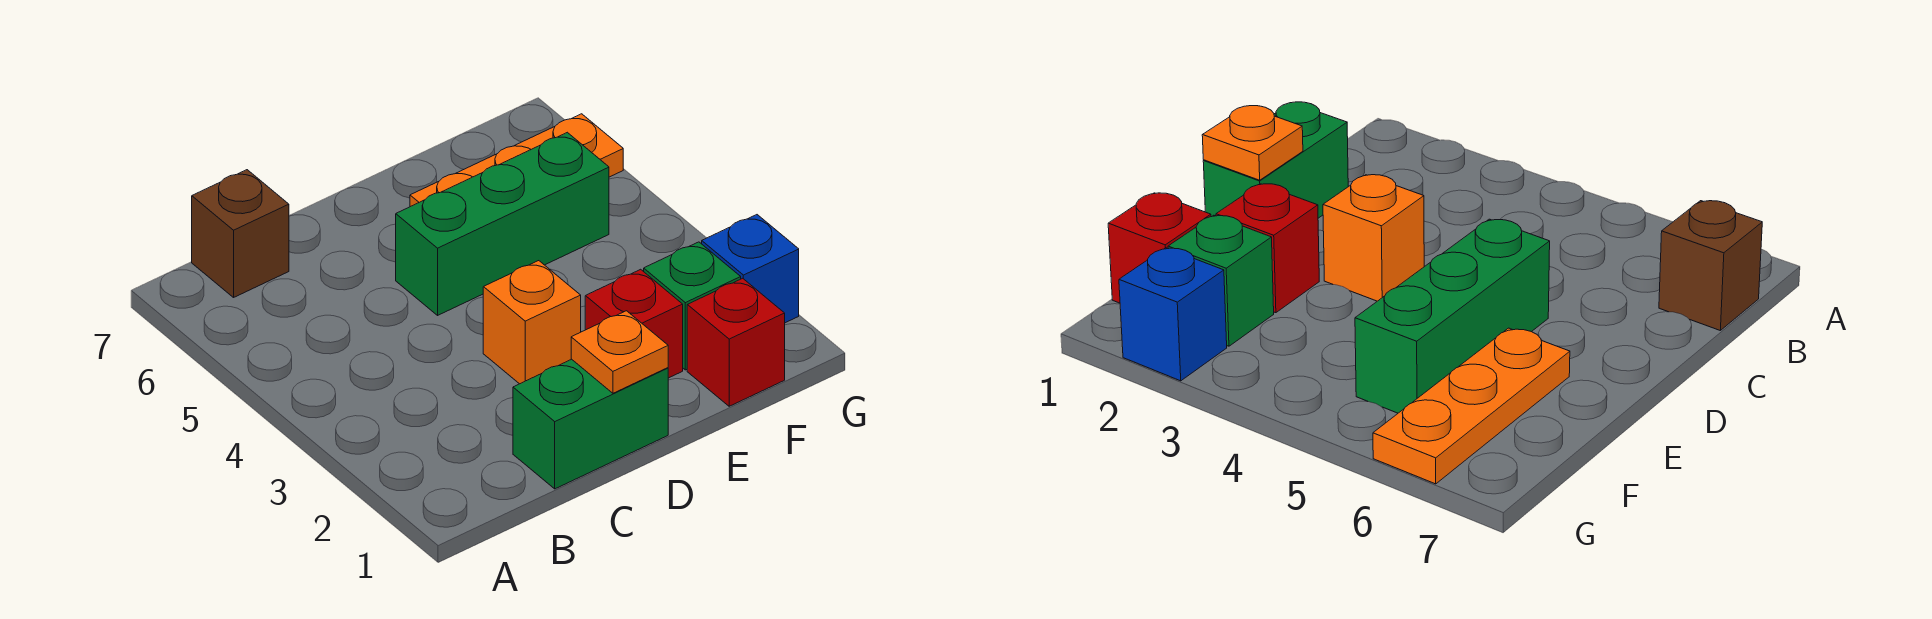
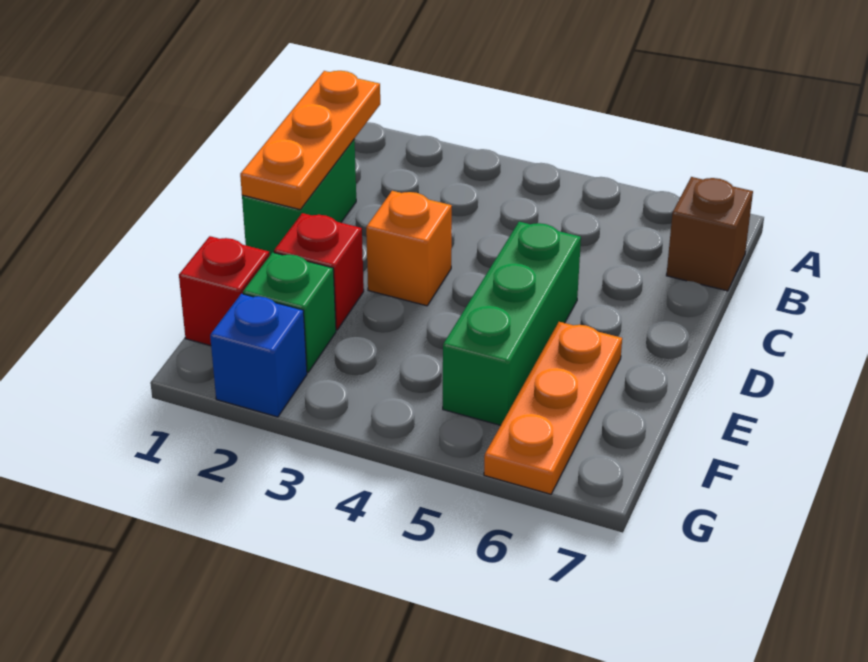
orange plate D1 level 2 -> orange plate B1:D1 level 2

